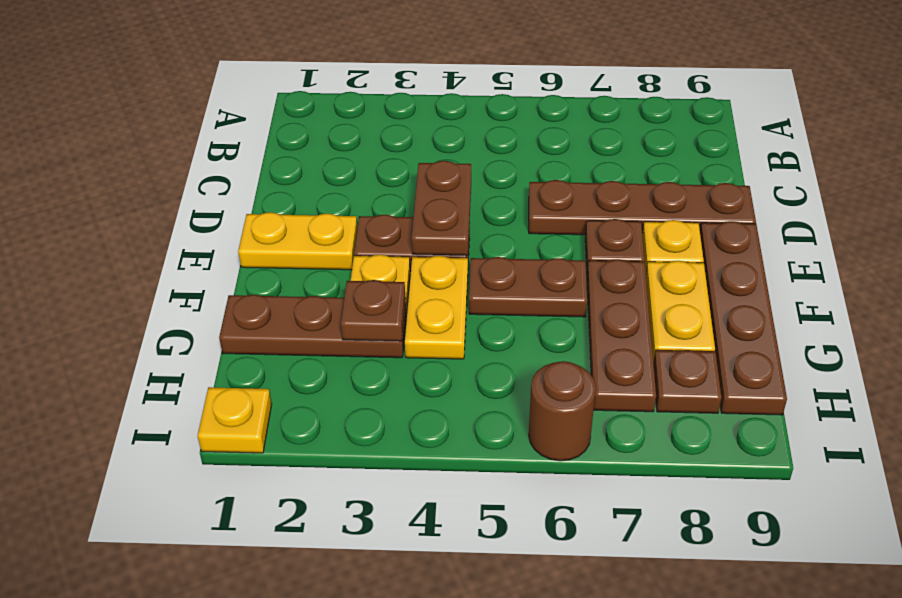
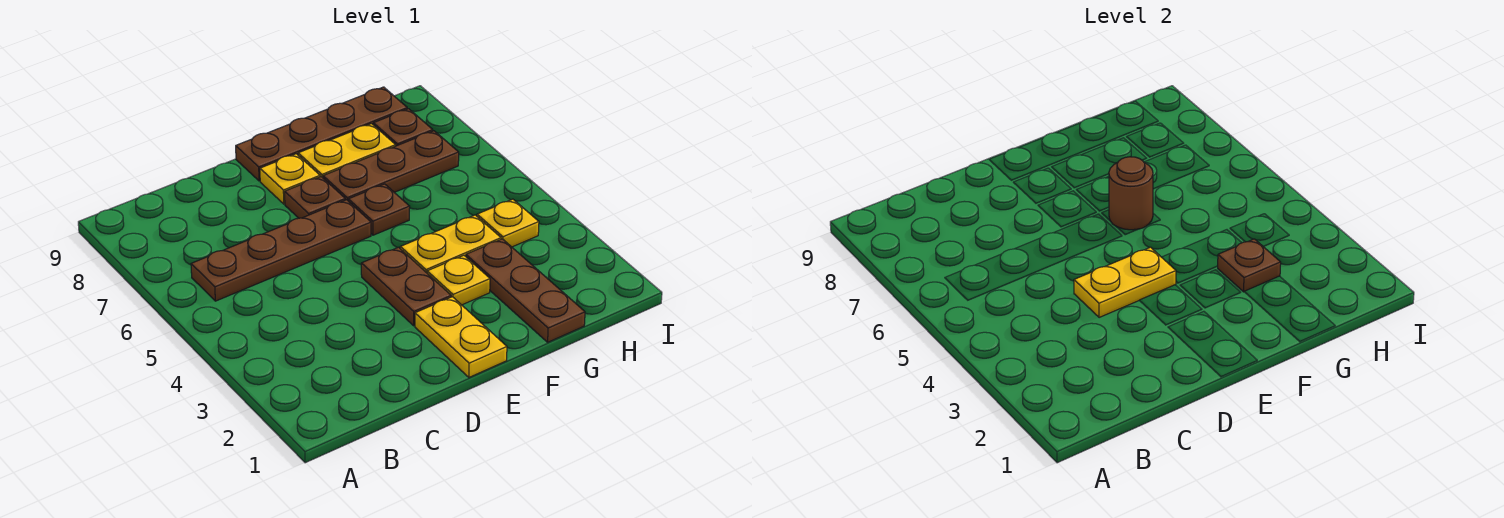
brown plate D4:E4 level 2 -> yellow plate D4:E4 level 2
brown plate D6:D9 level 1 -> brown plate B6:E6 level 1
brown plate F5:F6 level 1 -> brown plate F6 level 1
yellow plate I1 level 1 -> yellow plate H4 level 1
brown round brick I6 level 1 -> brown round brick F6 level 2

